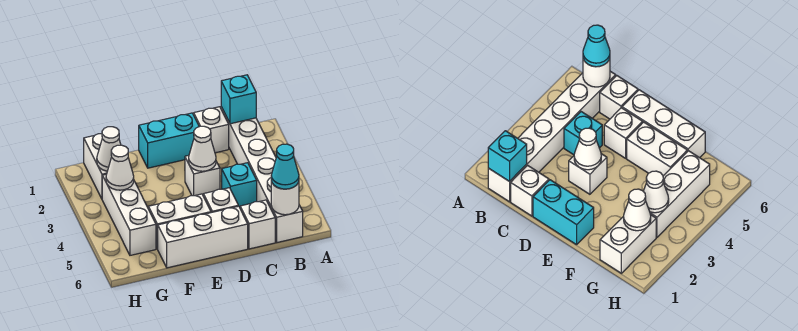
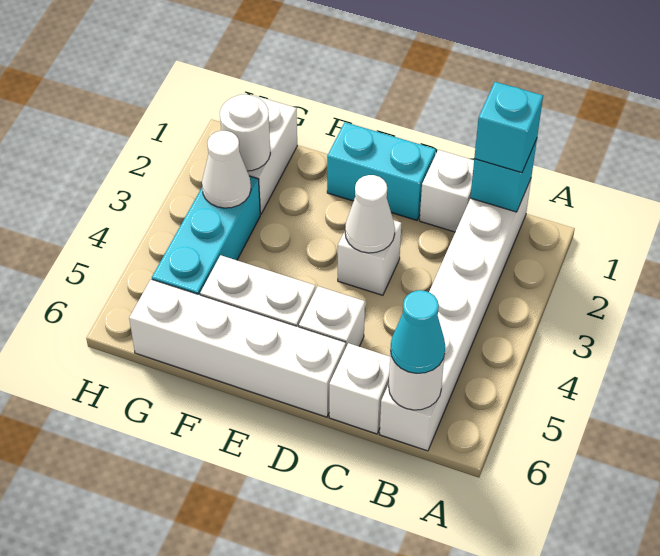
cyan brick C4 level 1 -> cyan brick B1 level 3
white brick D6:F6 level 1 -> white brick D6:G6 level 1
white cone G2 level 2 -> white round brick G2 level 2
white brick G3:G5 level 1 -> cyan brick G3:G5 level 1

